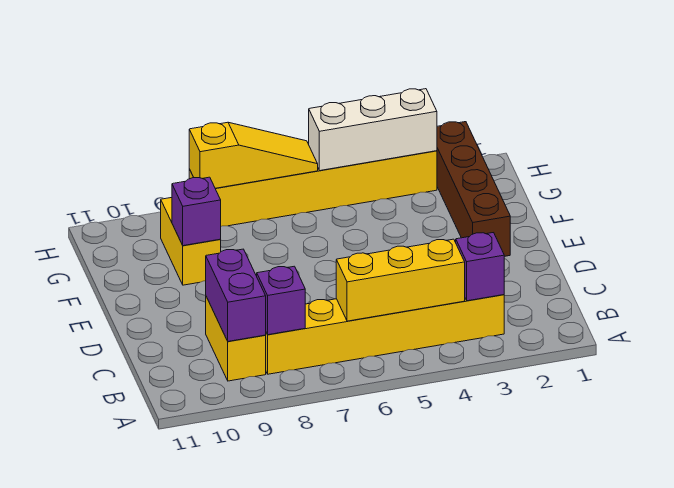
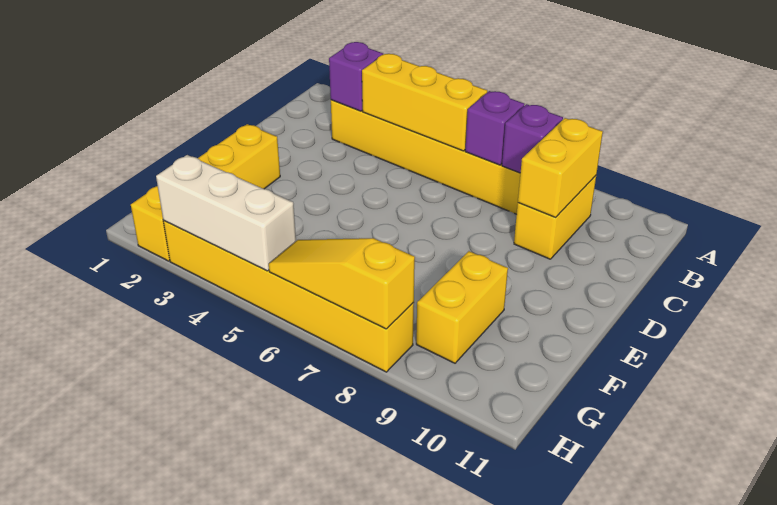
purple brick B9:C9 level 2 -> yellow brick B9:C9 level 2
brown brick E2:H2 level 1 -> yellow brick E2:H2 level 1
purple brick F9 level 2 -> purple brick B7 level 2

